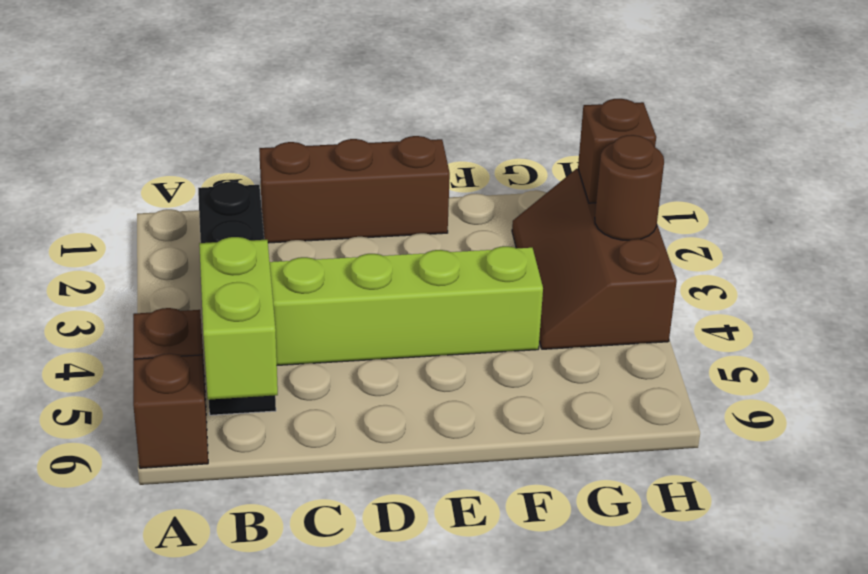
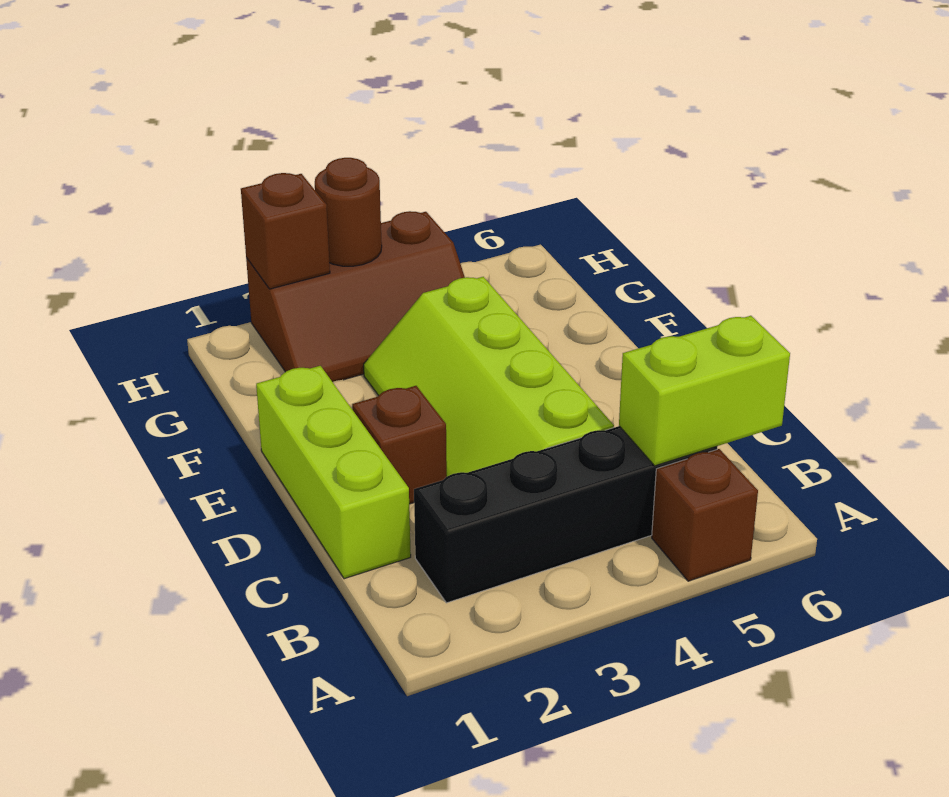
brown brick A6 level 1 -> brown brick D2 level 1
brown brick C1:E1 level 1 -> lime brick C1:E1 level 1

